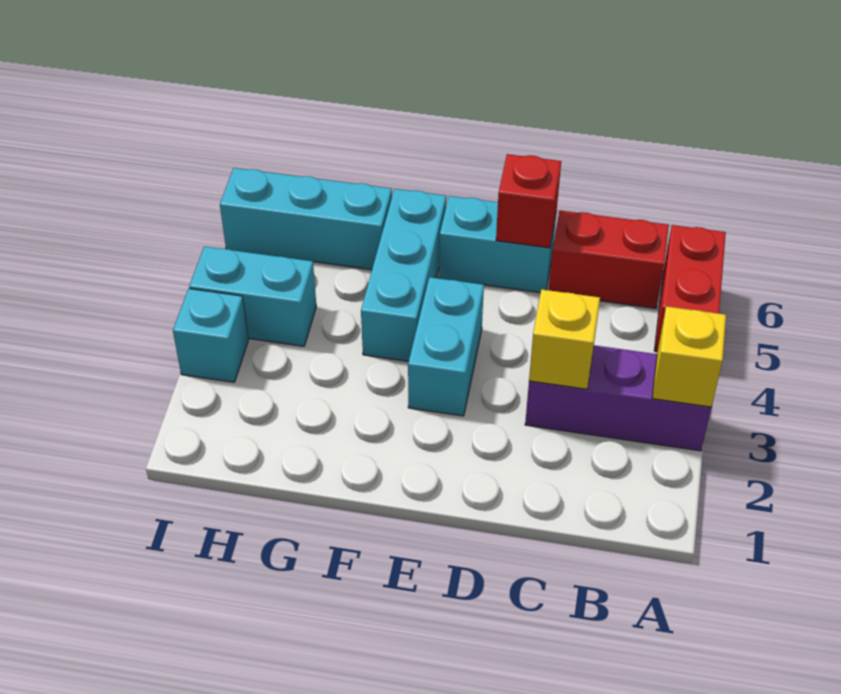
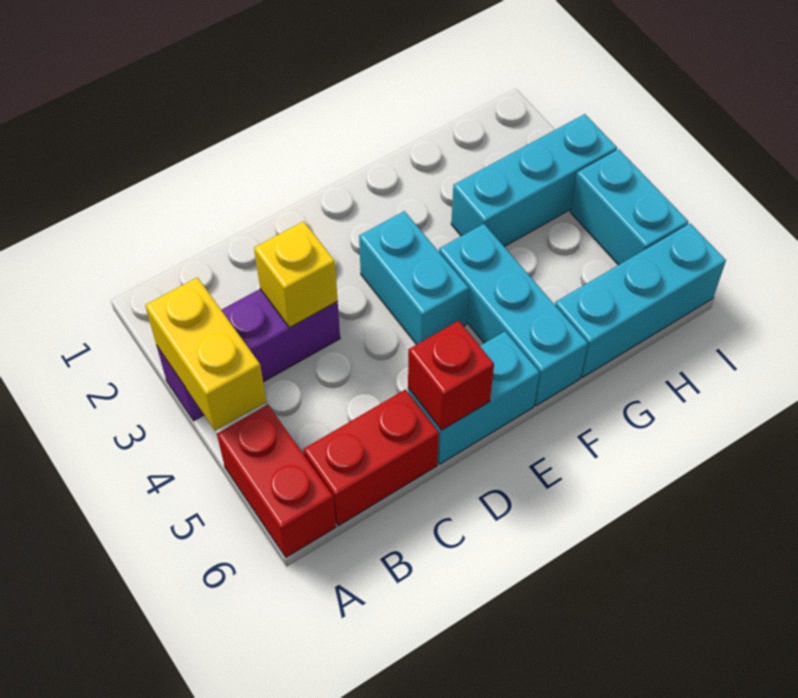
yellow brick A3 level 2 -> yellow brick A3:A4 level 2
cyan brick H4:I4 level 1 -> cyan brick I4:I5 level 1
cyan brick I3 level 1 -> cyan brick G3:I3 level 1

